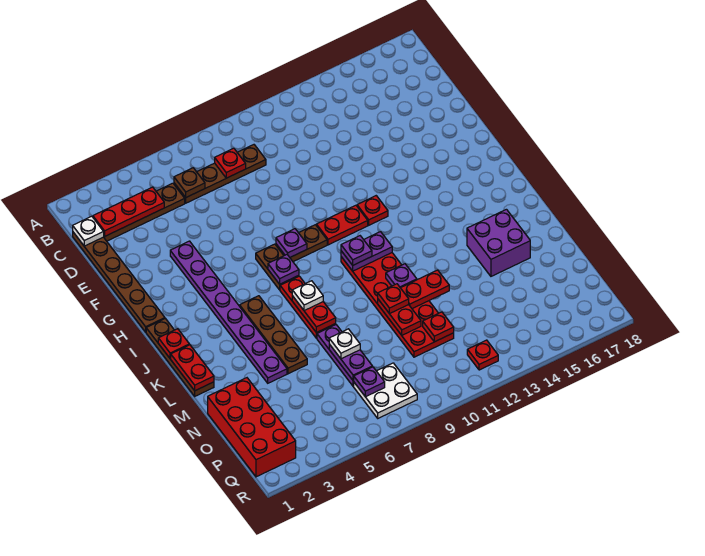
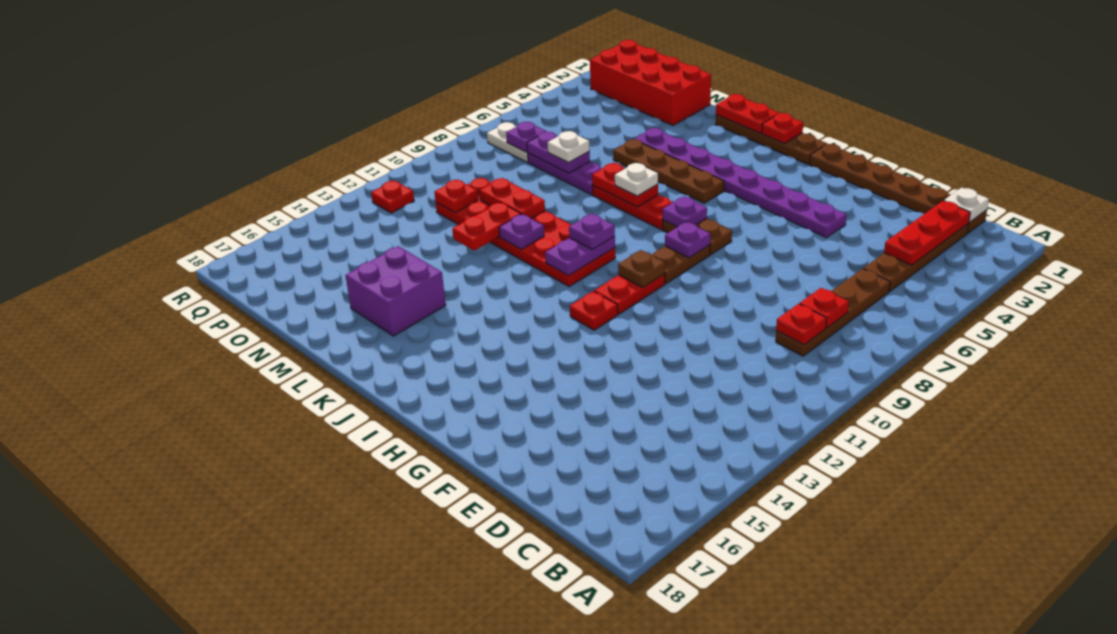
brown plate C6 level 2 -> brown plate H10 level 2
red plate M10 level 3 -> red plate C9 level 2
white plate P7:Q8 level 1 -> white plate P7:Q7 level 1

